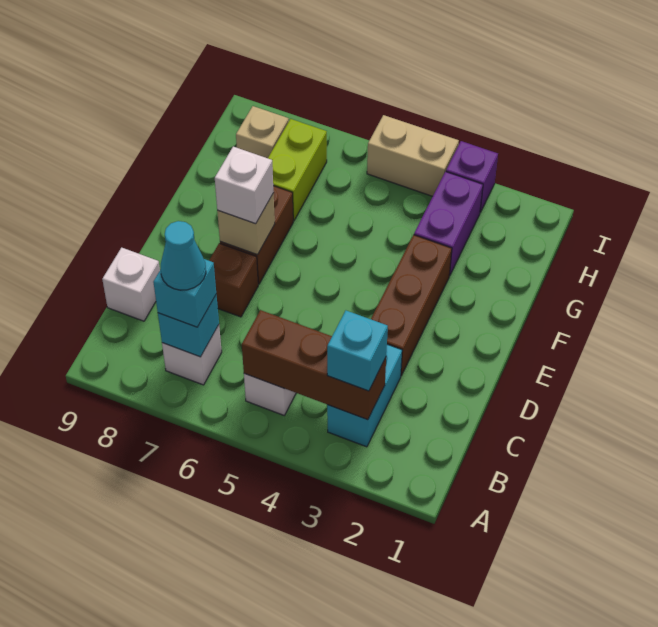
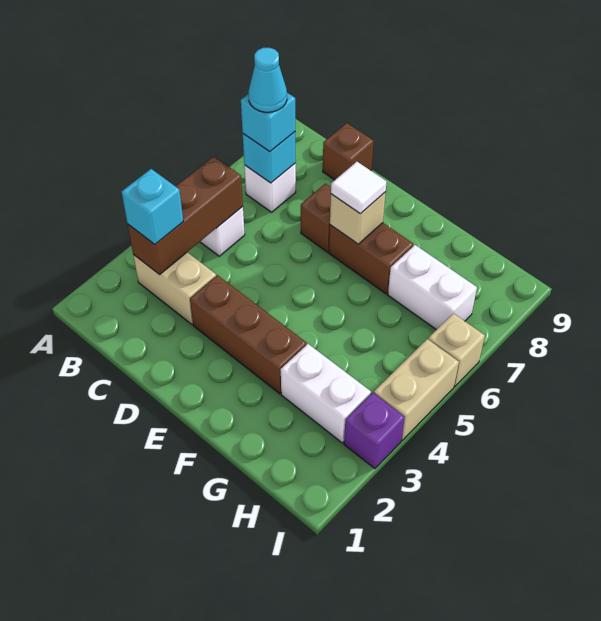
cyan brick B3:C3 level 1 -> tan brick B3:C3 level 1
white brick C9 level 1 -> brown brick C9 level 1
white brick E7 level 3 -> white tile E7 level 3
purple brick G3:H3 level 1 -> white brick G3:H3 level 1
lime brick G7:H7 level 1 -> white brick G7:H7 level 1
tan brick H8 level 1 -> tan brick I6 level 1

